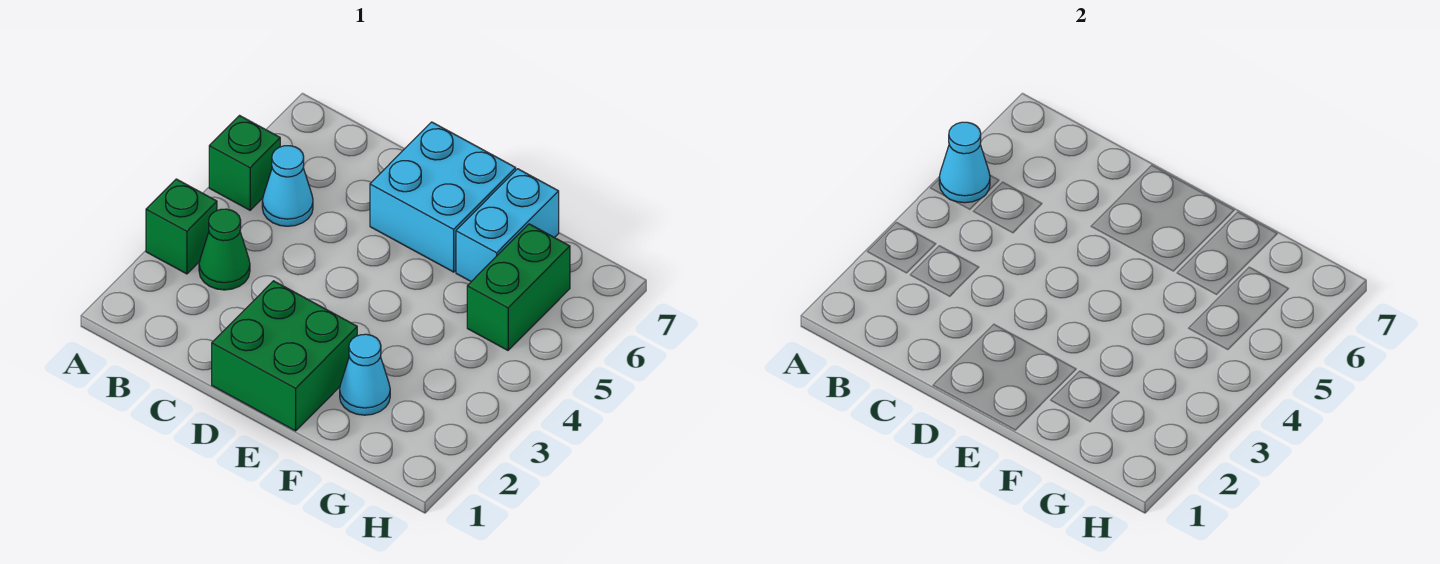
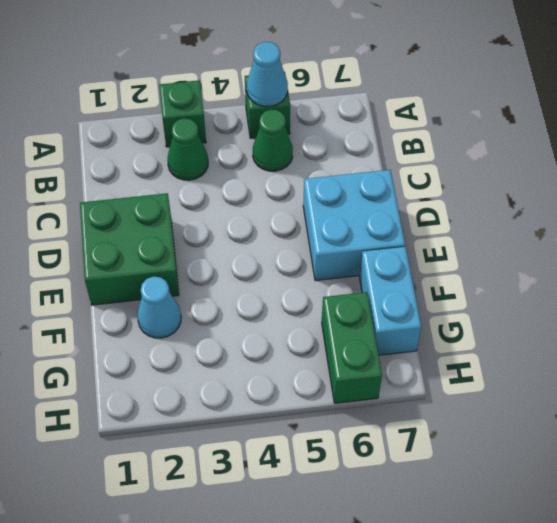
cyan cone B5 level 1 -> green cone B5 level 1
cyan brick F6:F7 level 1 -> cyan brick F7:G7 level 1
green brick G5:G6 level 1 -> green brick G6:H6 level 1

